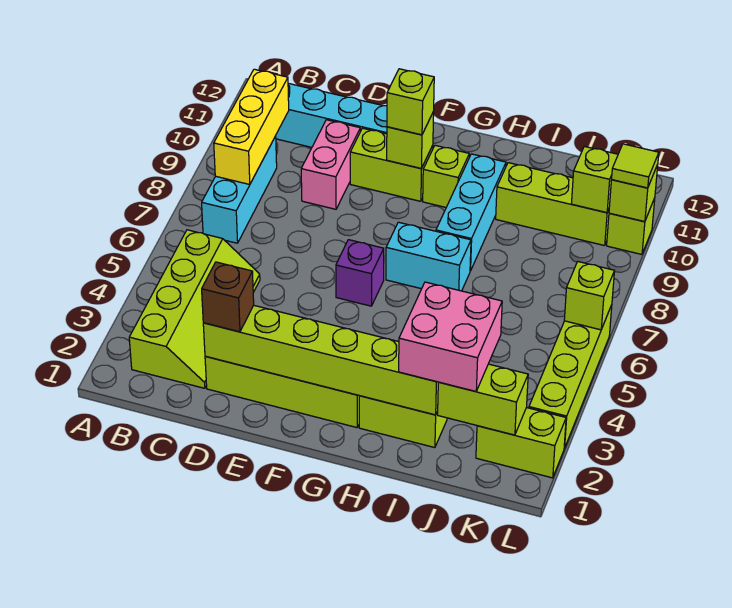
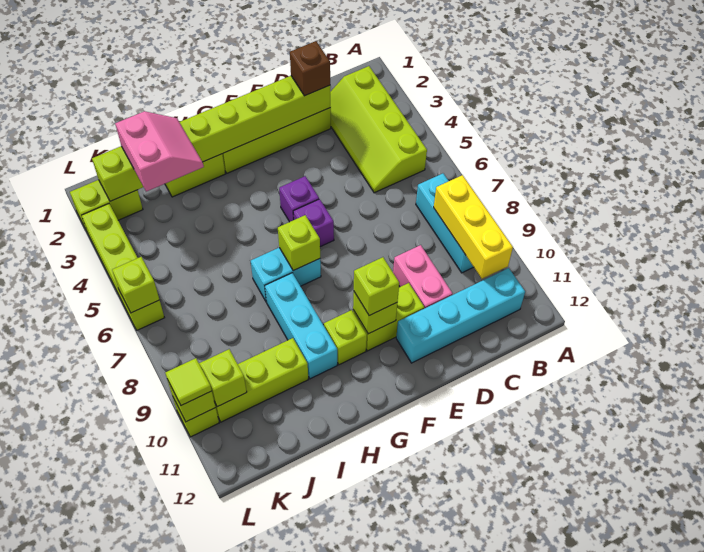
none -> purple brick F5 level 1
none -> lime brick G7 level 2
pink brick I2:J3 level 3 -> pink slope I2:J3 level 3 top J

